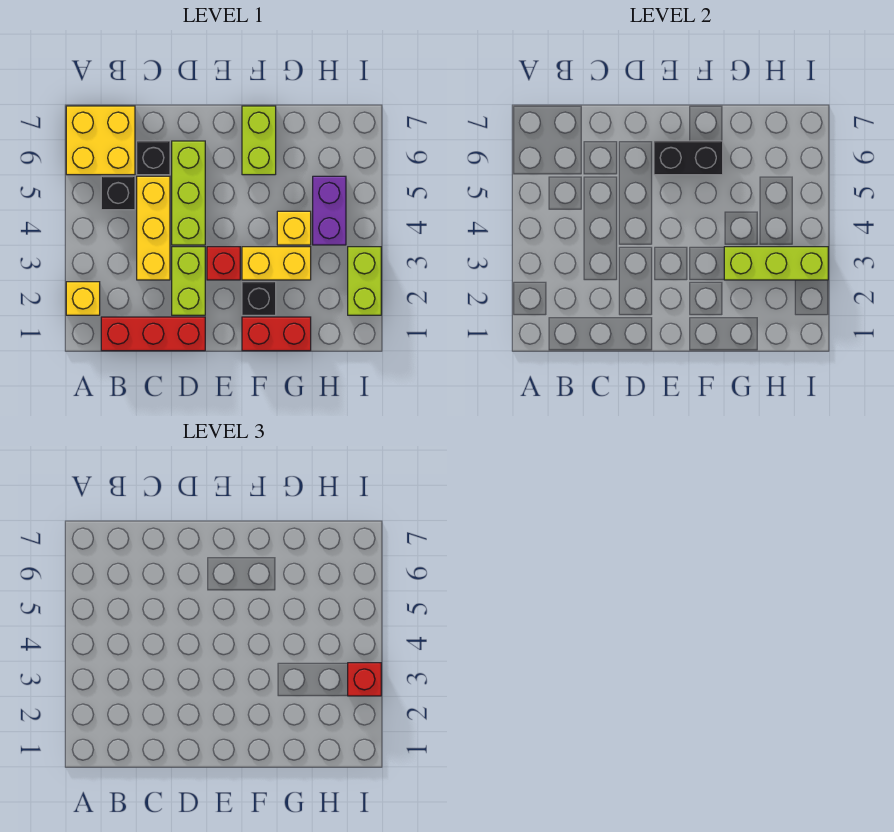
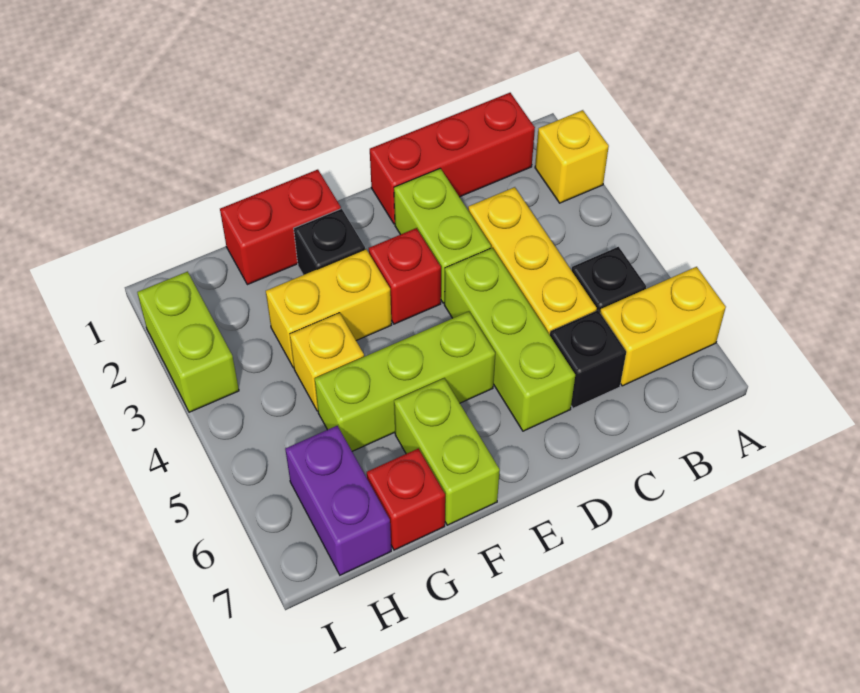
yellow brick A6:B7 level 1 -> yellow brick A6:B6 level 1
black brick E6:F6 level 2 -> none
lime brick G3:I3 level 2 -> lime brick E5:G5 level 1
purple brick H4:H5 level 1 -> purple brick H6:H7 level 1
red brick I3 level 3 -> red brick G7 level 1

